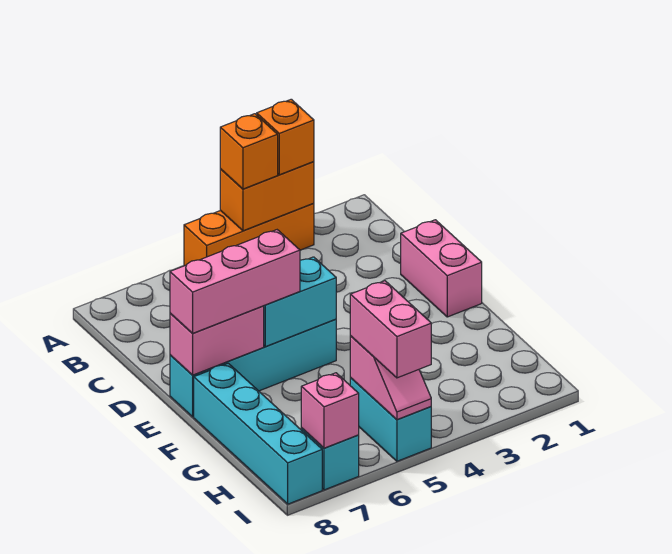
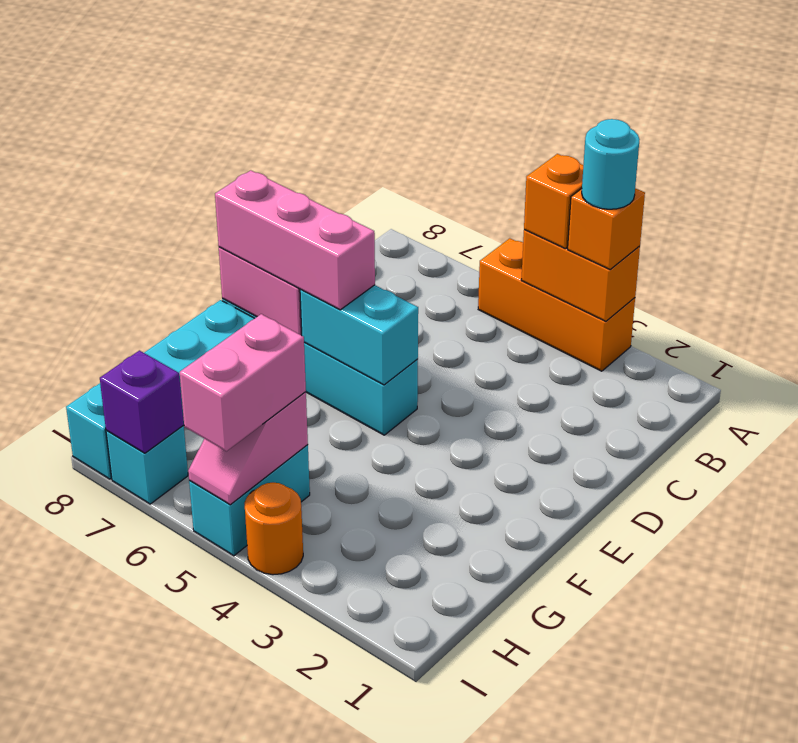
none -> cyan round brick A3 level 4
pink brick D1:E1 level 1 -> none
none -> orange round brick I4 level 1
pink brick I7 level 2 -> purple brick I7 level 2

